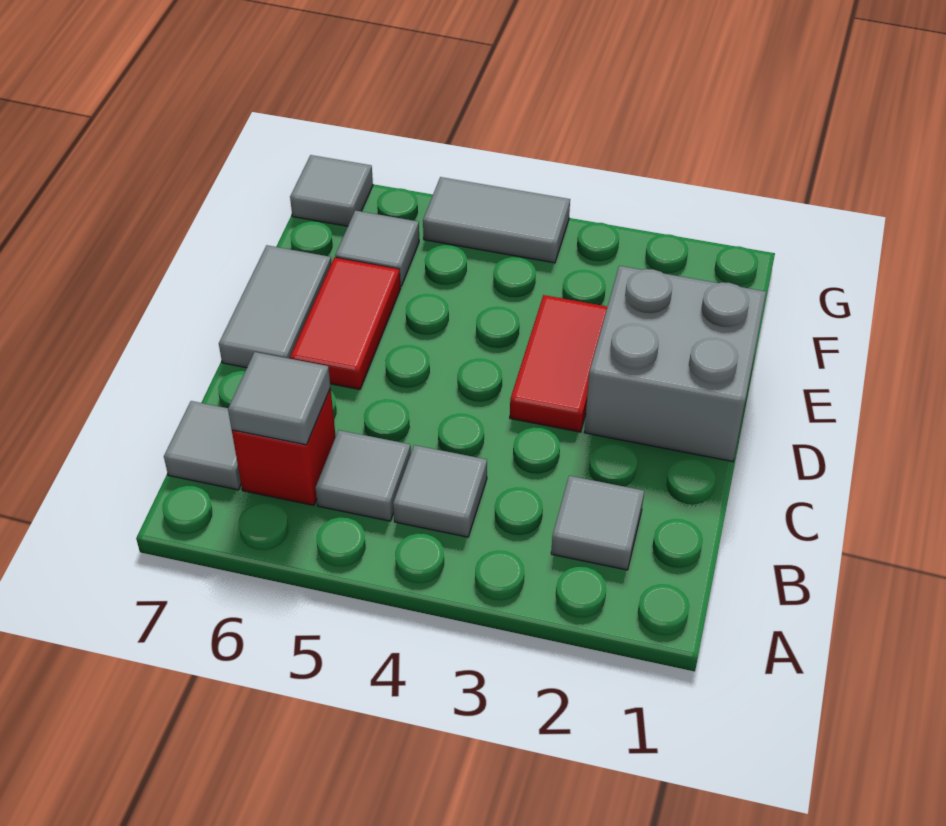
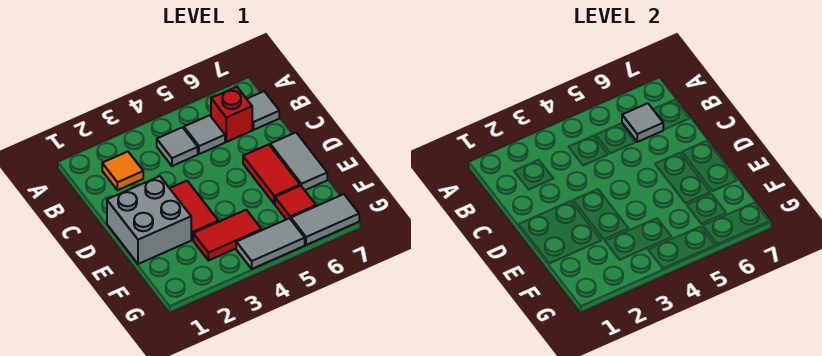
grey tile B2 level 1 -> orange tile B2 level 1
none -> red tile F3:F4 level 1
grey tile F6 level 1 -> red tile F6 level 1
grey tile G7 level 1 -> grey tile G6:G7 level 1

